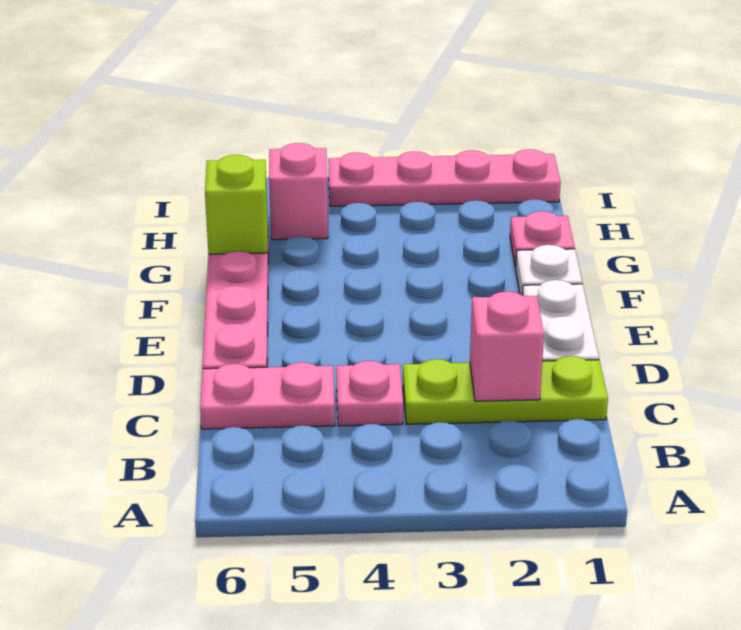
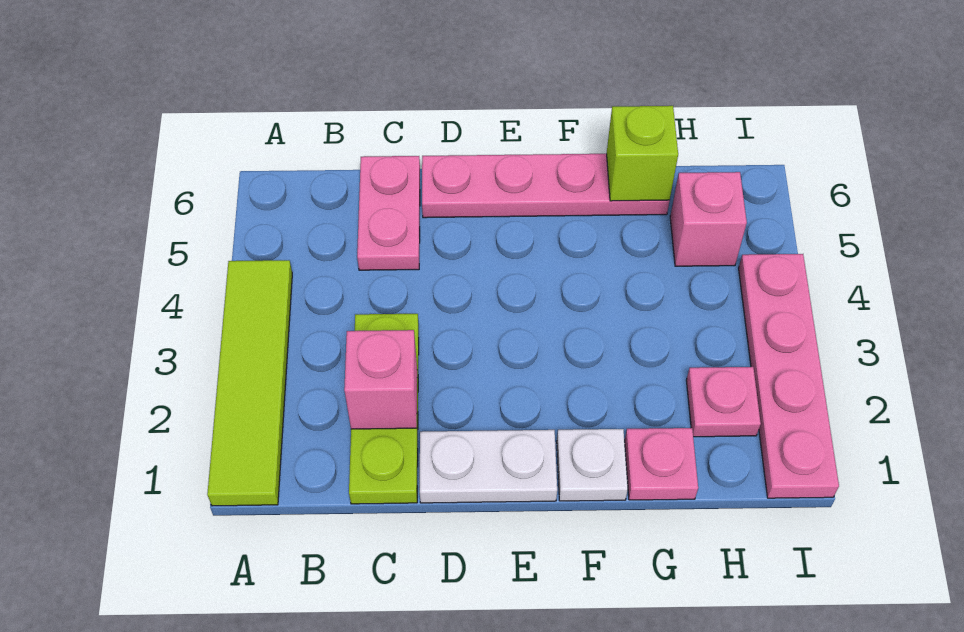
none -> lime tile A1:A4 level 1
pink plate C4 level 1 -> pink plate H2 level 1

